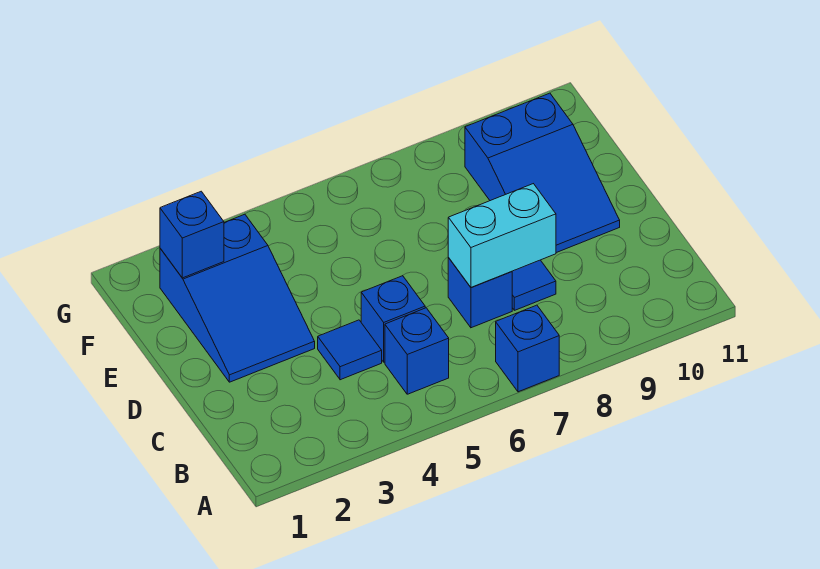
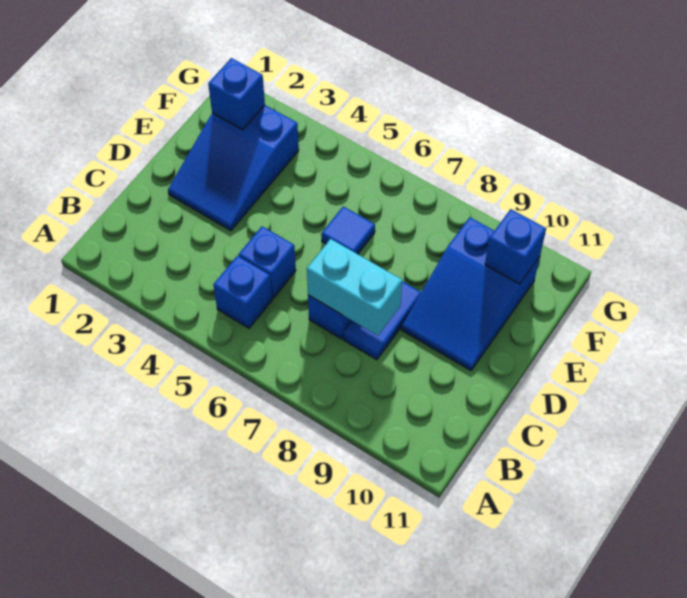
blue brick A7 level 1 -> blue brick F10 level 2
blue tile C4 level 1 -> blue tile E6 level 1

